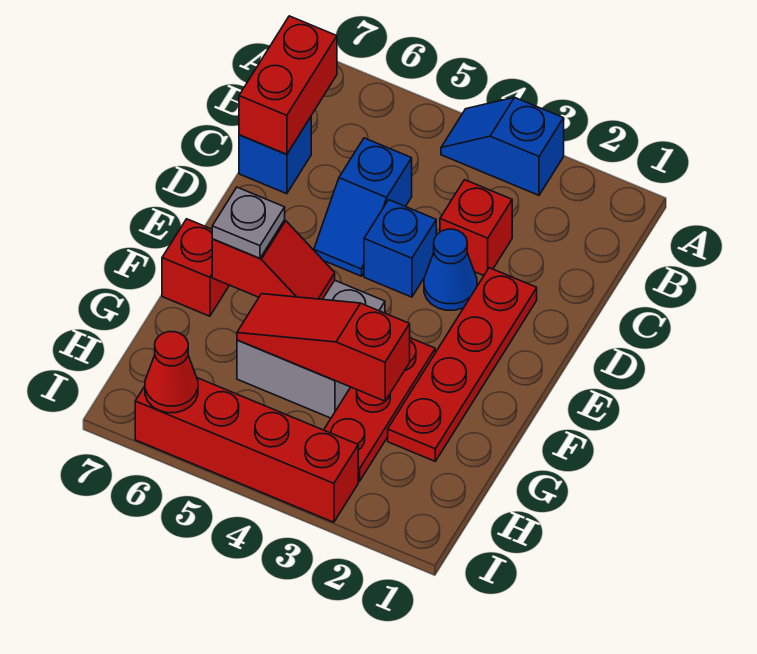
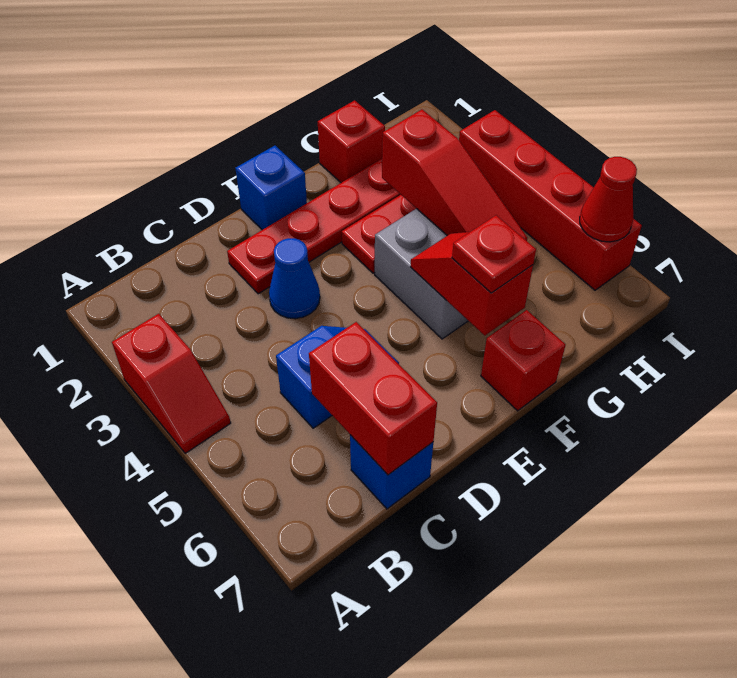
blue slope A3:A4 level 1 top 3 -> red slope A3:A4 level 1 top 3
red brick B7:C7 level 2 -> red brick C6:C7 level 2
red brick C3 level 1 -> red brick G1 level 1
blue brick D4 level 1 -> blue brick E1 level 1
grey plate F6 level 3 -> red plate F6 level 3

